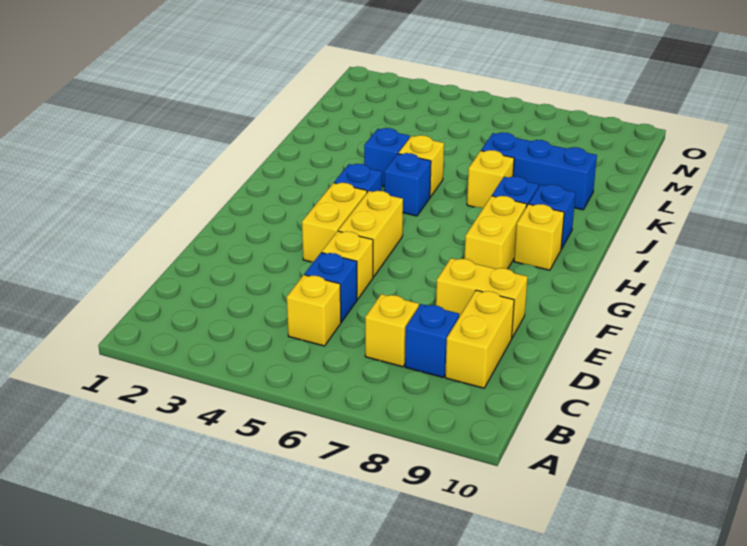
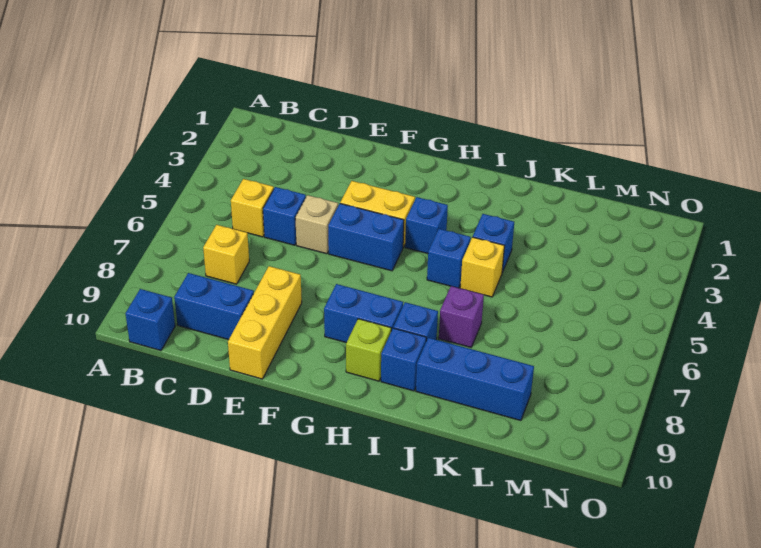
blue brick C8 level 1 -> blue brick B10 level 1
yellow brick C9:D9 level 1 -> blue brick C9:D9 level 1
yellow brick E5 level 1 -> tan brick E5 level 1
yellow brick E8:E9 level 1 -> yellow brick E8:E10 level 1
yellow brick F5:G5 level 1 -> blue brick F5:G5 level 1
yellow brick G8:H8 level 1 -> blue brick G8:H8 level 1
yellow brick H9 level 1 -> lime brick H9 level 1
yellow brick J7 level 1 -> purple brick J7 level 1
blue brick K7:K9 level 1 -> blue brick J9:L9 level 1

